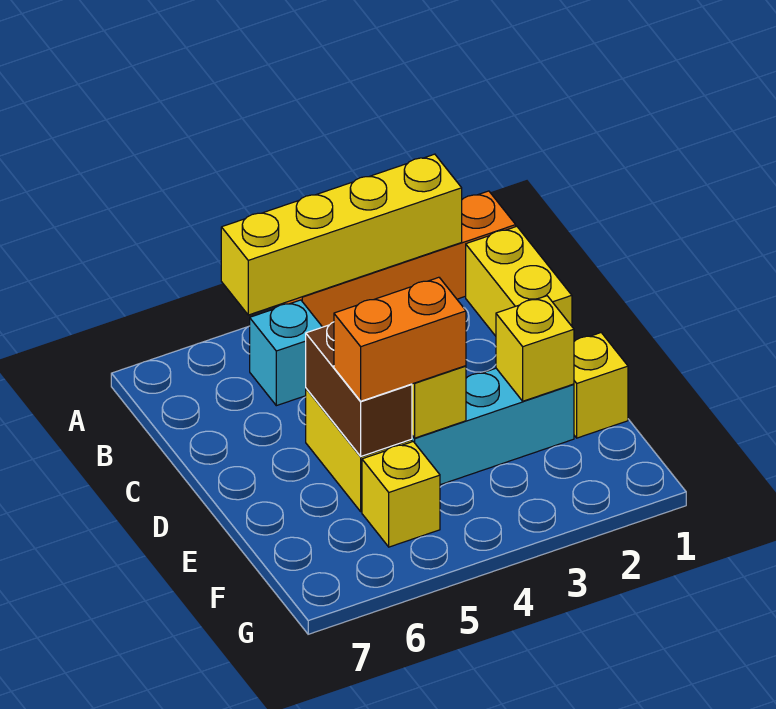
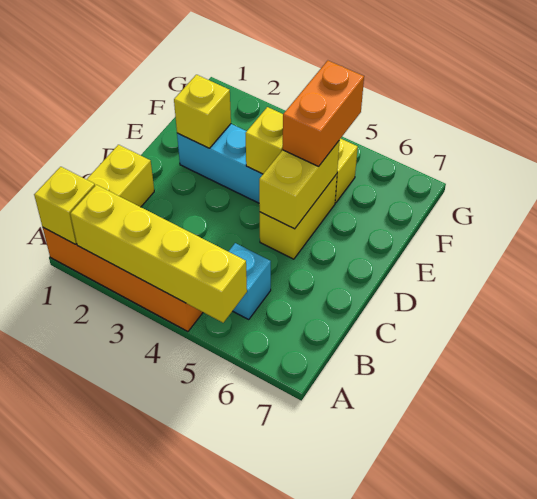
brown brick D5:E5 level 2 -> yellow brick D5:E5 level 2
yellow brick E1 level 1 -> yellow brick A1 level 2
orange brick E4:E5 level 3 -> orange brick E5:F5 level 3

